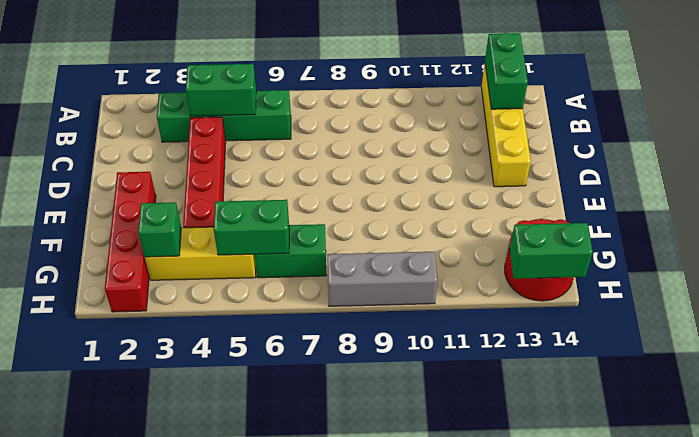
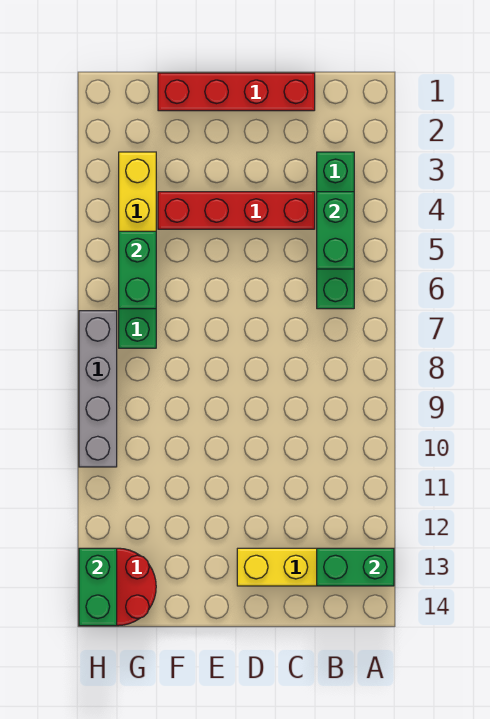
red brick E2:H2 level 1 -> red brick C1:F1 level 1
green brick G3 level 2 -> none
grey brick H8:H10 level 1 -> grey brick H7:H10 level 1

